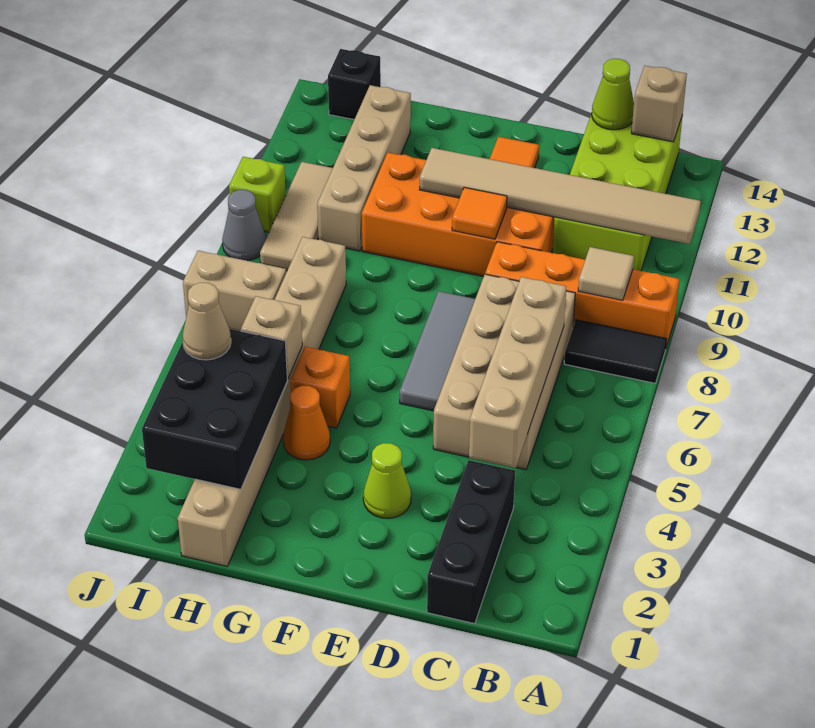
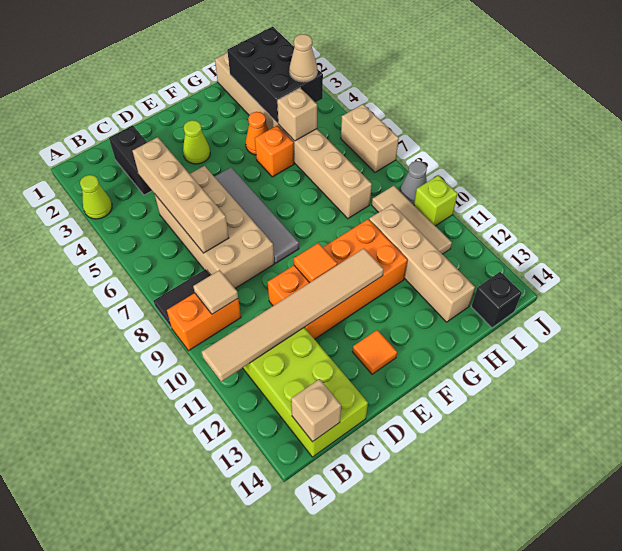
orange brick A9:D9 level 1 -> orange brick A9:B9 level 1
black brick C1:C3 level 1 -> black brick C2:C3 level 1
lime cone C14 level 2 -> lime cone A3 level 1
grey tile E6:E8 level 1 -> grey tile E5:E8 level 1
tan brick I7:J7 level 1 -> tan brick J6:J7 level 1

